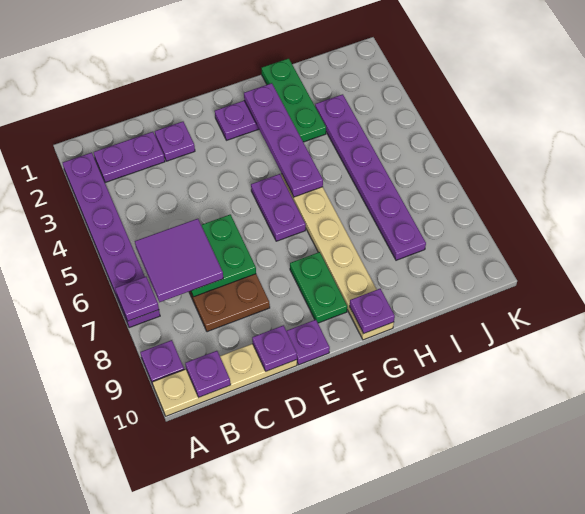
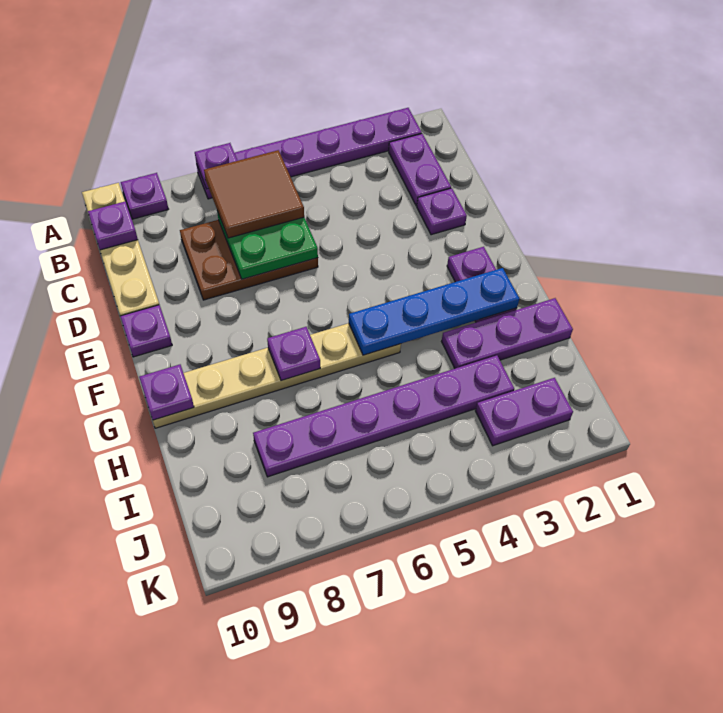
purple tile B6:C7 level 3 -> brown tile B6:C7 level 3
purple plate D10 level 2 -> purple plate G7 level 2
purple plate F5:F6 level 1 -> purple plate J2:J3 level 1
green plate F8:F9 level 1 -> none
purple plate G2:G5 level 2 -> blue plate G2:G5 level 2
green plate H1:H3 level 1 -> purple plate H1:H3 level 1

